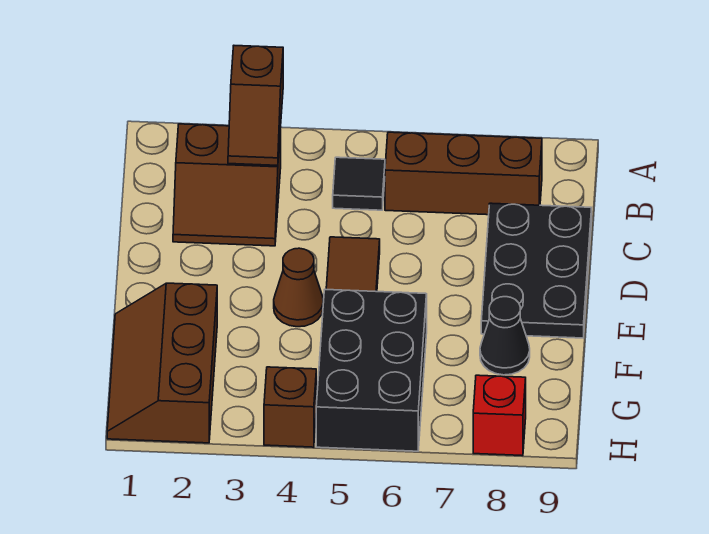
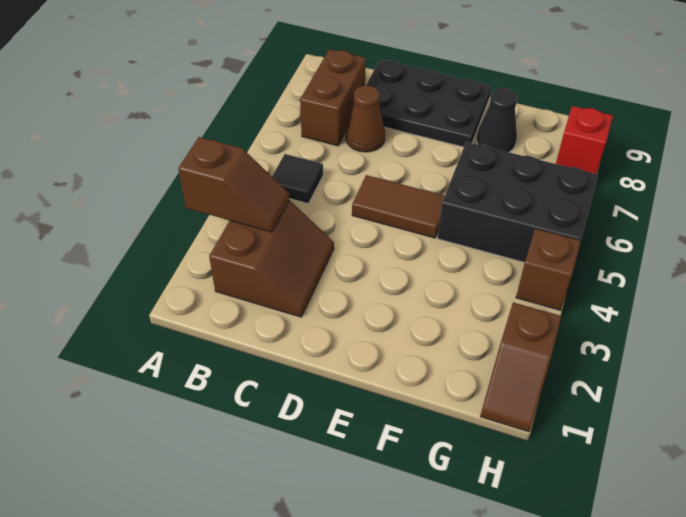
brown brick B6:B8 level 1 -> brown brick B7:B8 level 1
brown cone E4 level 1 -> brown cone C7 level 1
brown slope F1:H2 level 1 top 2 -> brown slope H1:H2 level 1 top 2

